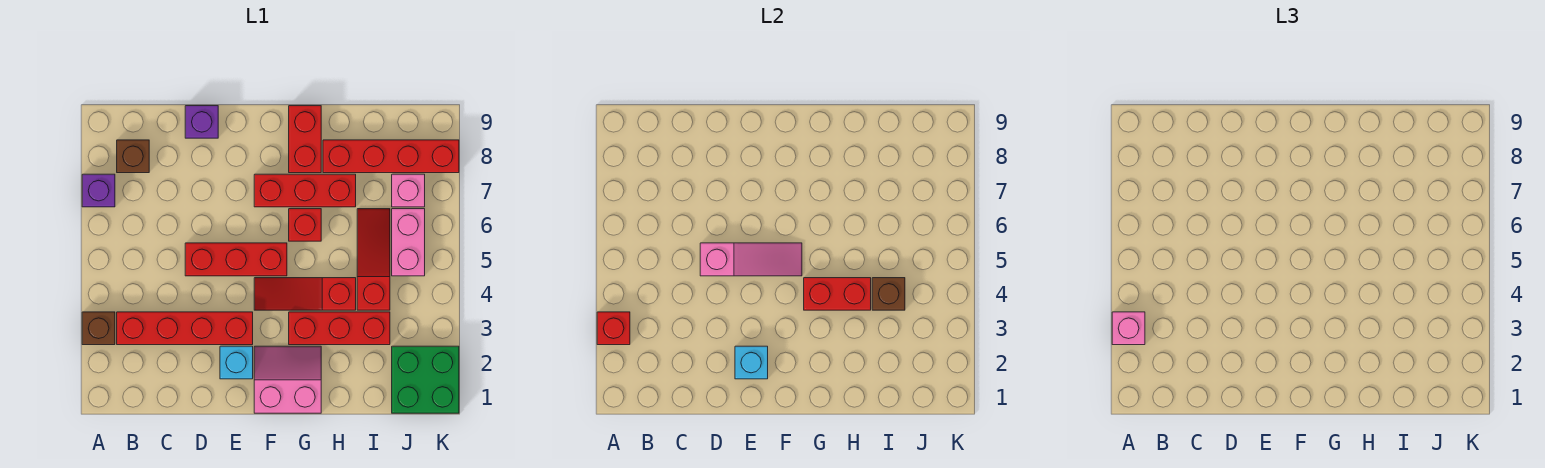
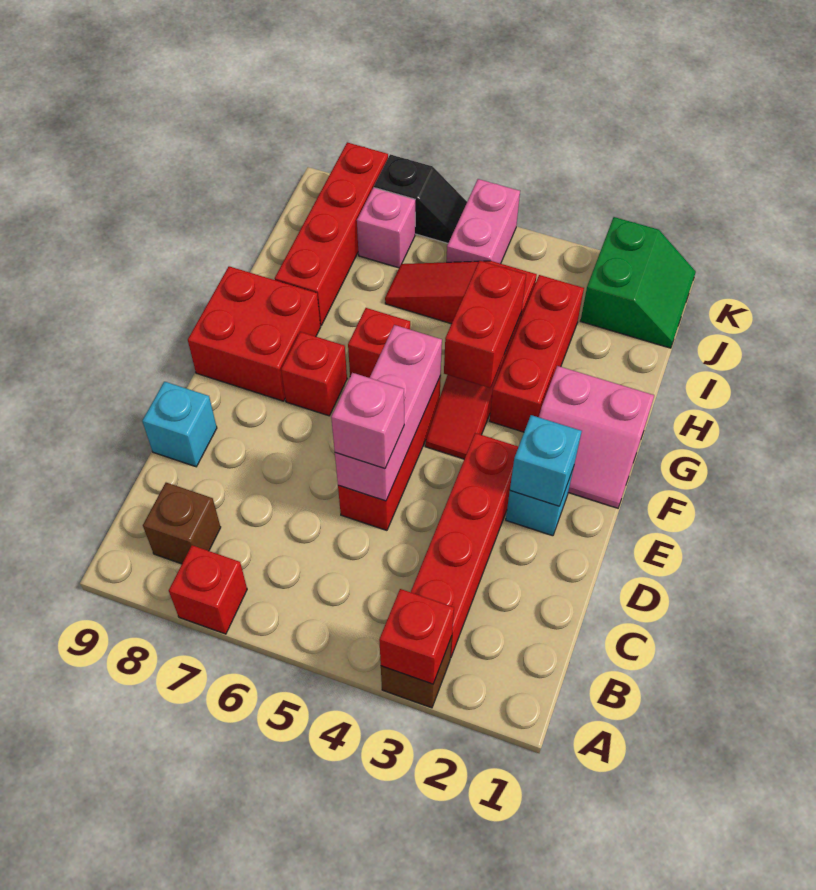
pink brick A3 level 3 -> pink brick D5 level 3
purple brick A7 level 1 -> red brick A7 level 1
pink slope D5:F5 level 2 top D -> pink brick D5:F5 level 2
purple brick D9 level 1 -> cyan brick D9 level 1
pink slope F1:G2 level 1 top 1 -> pink slope F1:G2 level 1 top G
red brick F7:H7 level 1 -> red brick F7 level 1
red brick G8:G9 level 1 -> red brick F8:G9 level 1
brown brick I4 level 2 -> none
green brick J1:K2 level 1 -> green slope J1:K2 level 1 top 2
pink brick J5:J6 level 1 -> pink brick J5:K5 level 1
none -> black slope K6:K7 level 1 top 7

